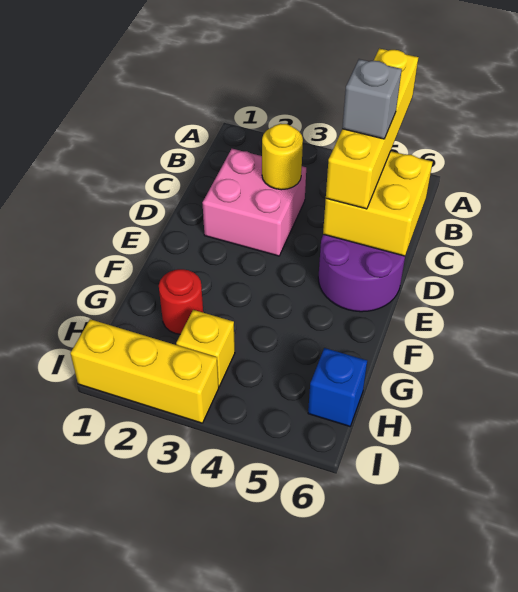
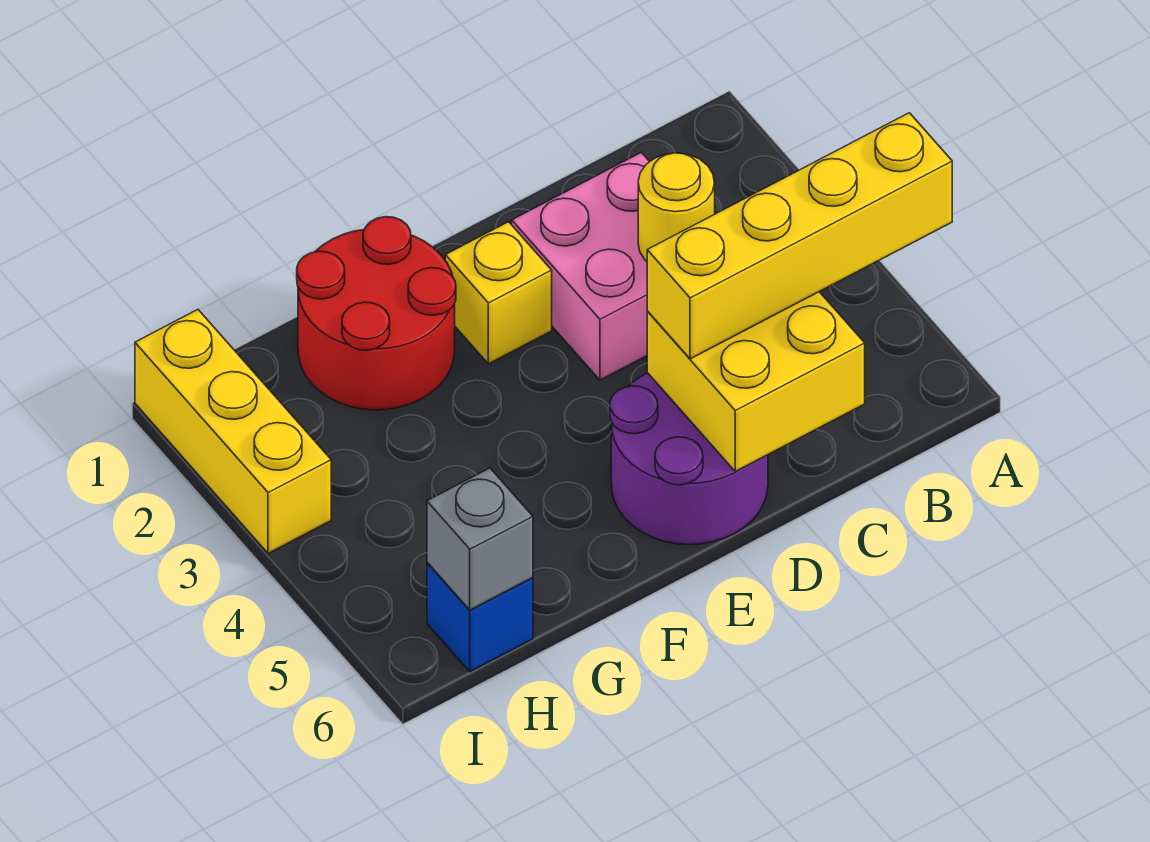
grey brick C5 level 4 -> grey brick H6 level 2
red round brick G2 level 1 -> red round brick F1:G2 level 1
yellow brick H3 level 1 -> yellow brick E2 level 1

